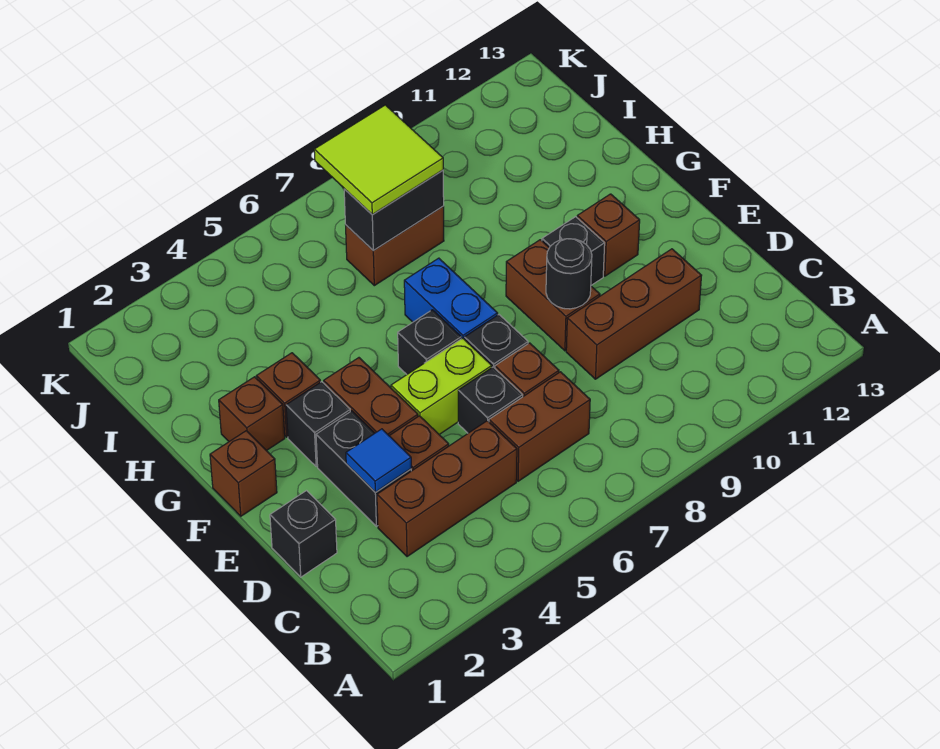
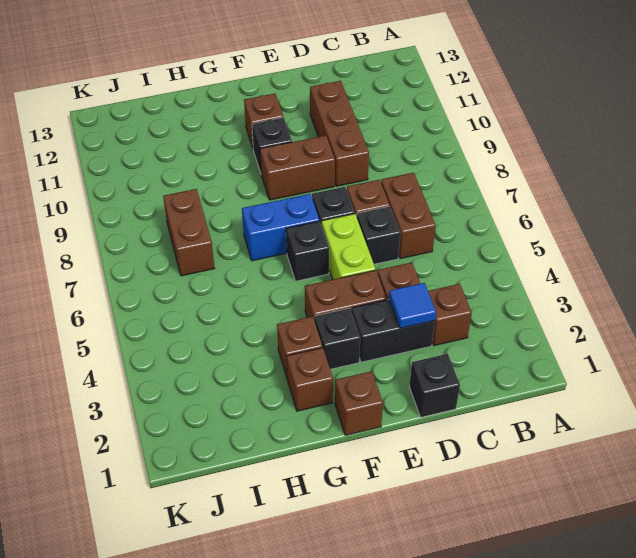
brown brick C3:C5 level 1 -> brown brick C3 level 1
black round brick E9 level 2 -> none
black brick I7:I8 level 2 -> none
lime tile I7:J8 level 3 -> none

